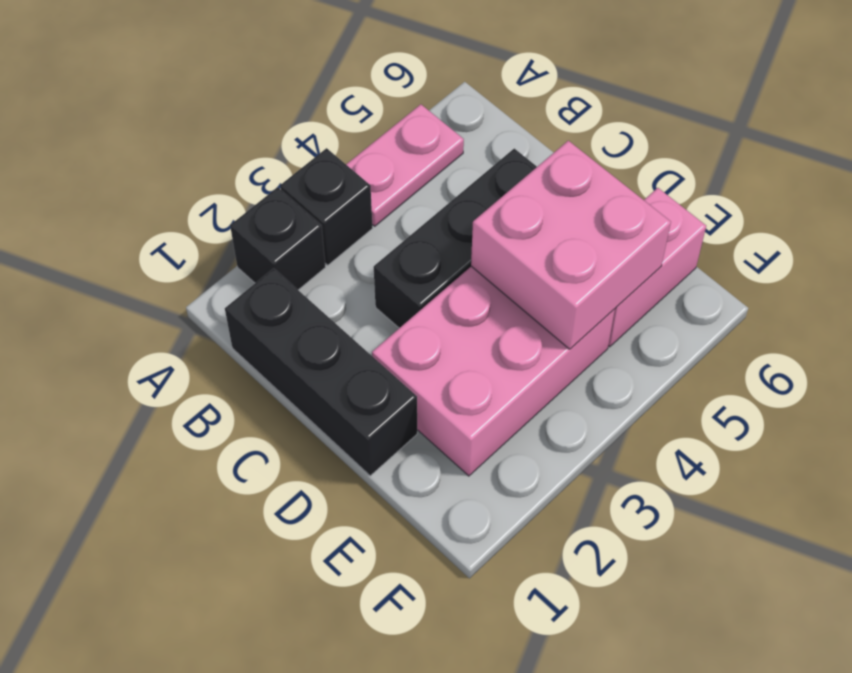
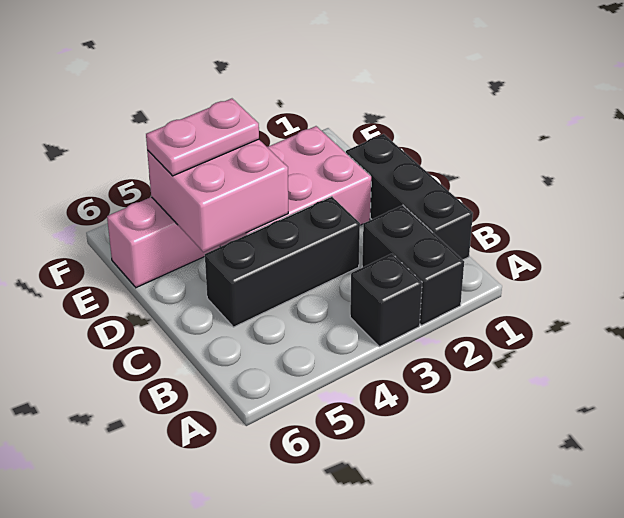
black brick A2 level 1 -> black brick A2:B2 level 1
pink plate A4:A5 level 1 -> pink plate E4:E5 level 3

